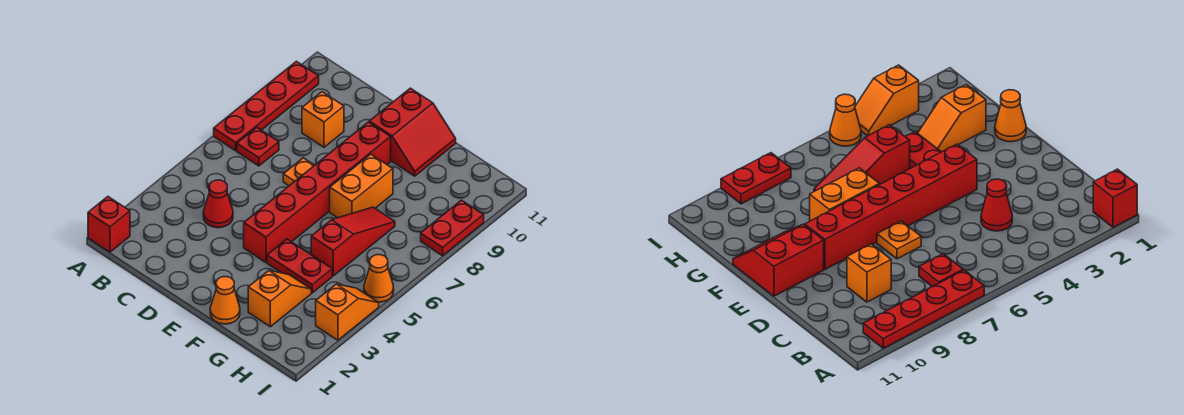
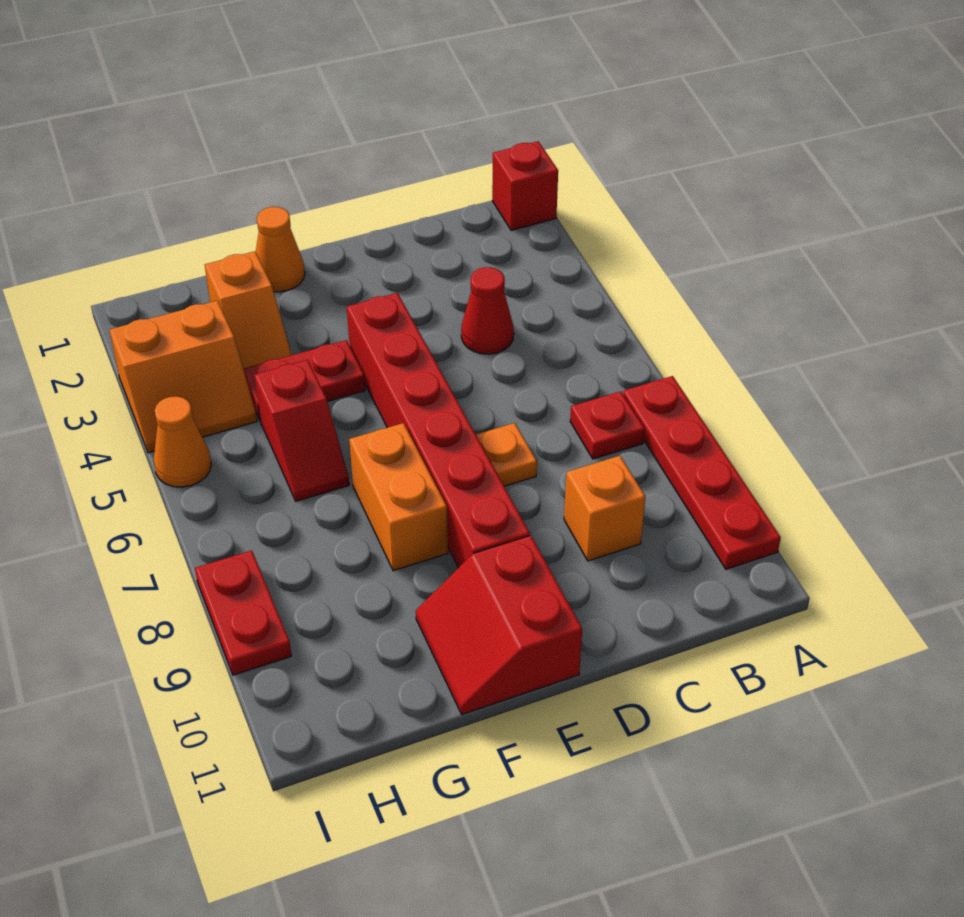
red slope G5:G7 level 1 top 5 -> red slope G5:G6 level 1 top 5
orange slope I3:I4 level 1 top 3 -> orange slope H3:I4 level 1 top 3

